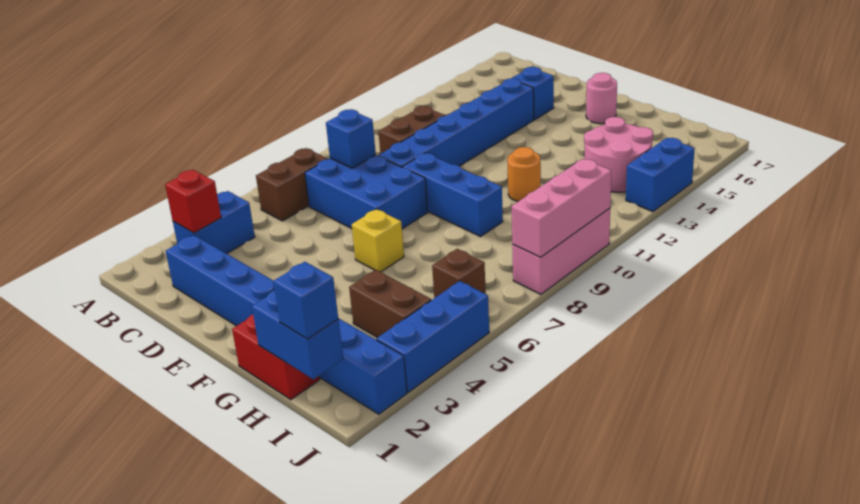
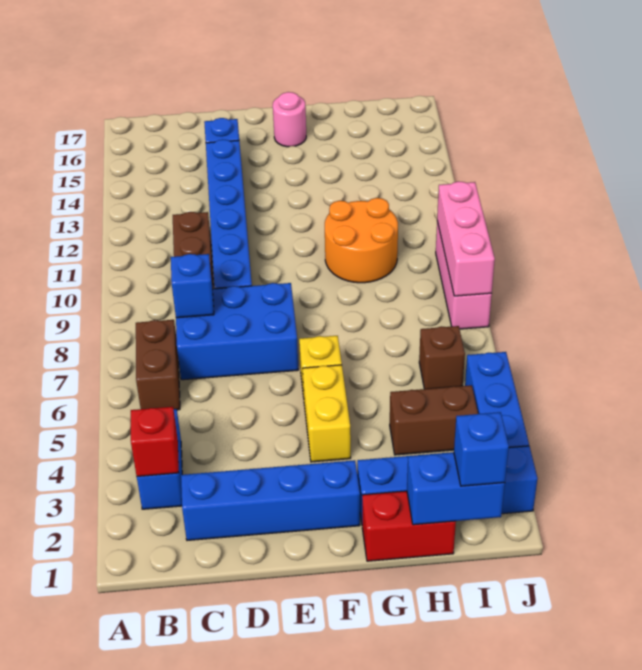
blue brick E9:G9 level 1 -> none
none -> yellow brick F4:F5 level 1
orange round brick G11 level 1 -> orange round brick G10:H11 level 1
pink round brick H13:I14 level 1 -> none
blue brick J13:J14 level 1 -> none

